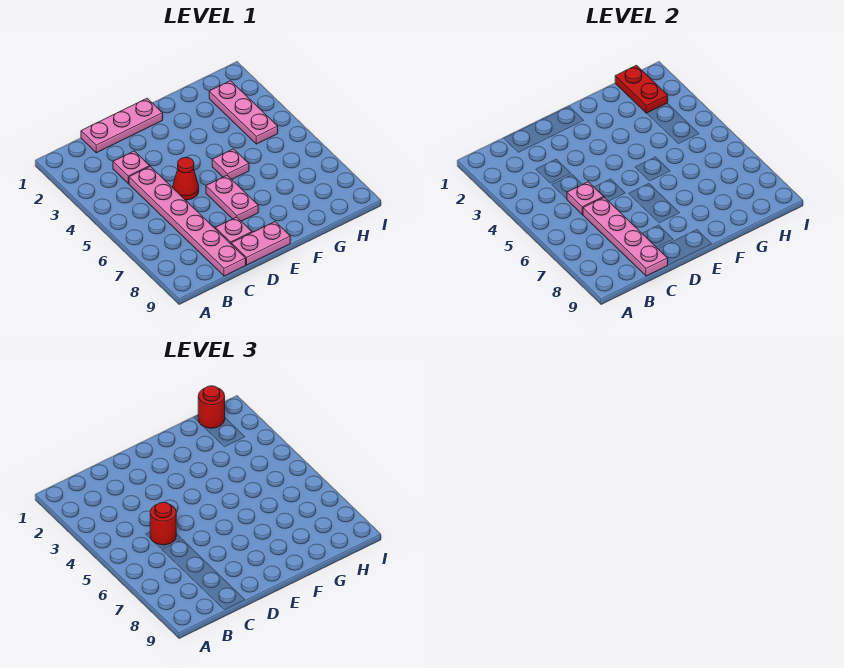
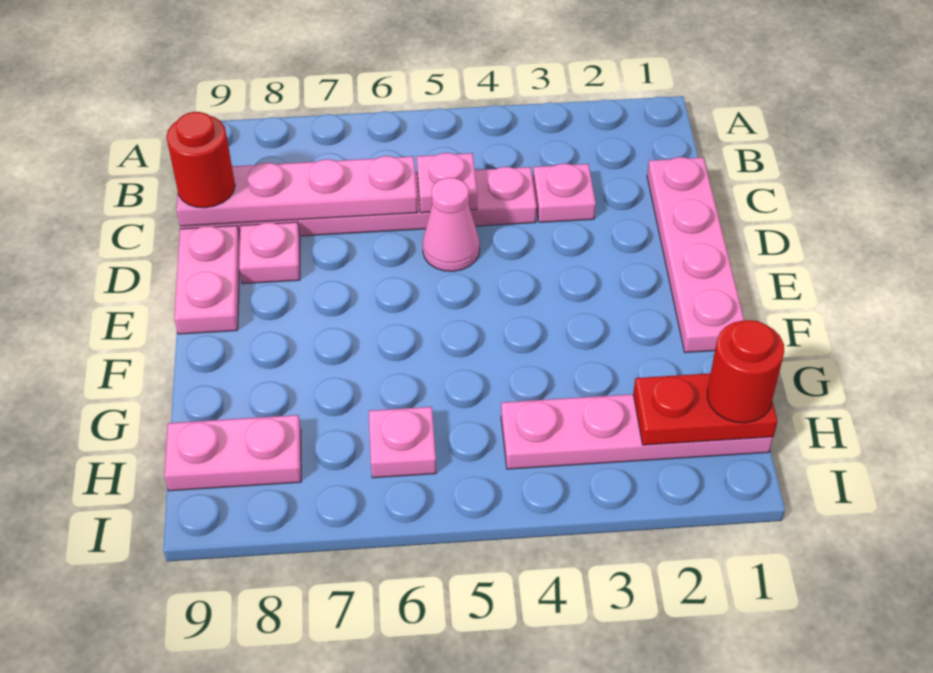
pink plate C1:E1 level 1 -> pink plate C1:F1 level 1
red round brick C5 level 3 -> red round brick C9 level 3
red cone D5 level 1 -> pink cone D5 level 1
pink plate E6:E7 level 1 -> pink plate H8:H9 level 1
pink plate F5 level 1 -> pink plate H6 level 1
pink plate H2:H4 level 1 -> pink plate H1:H4 level 1

